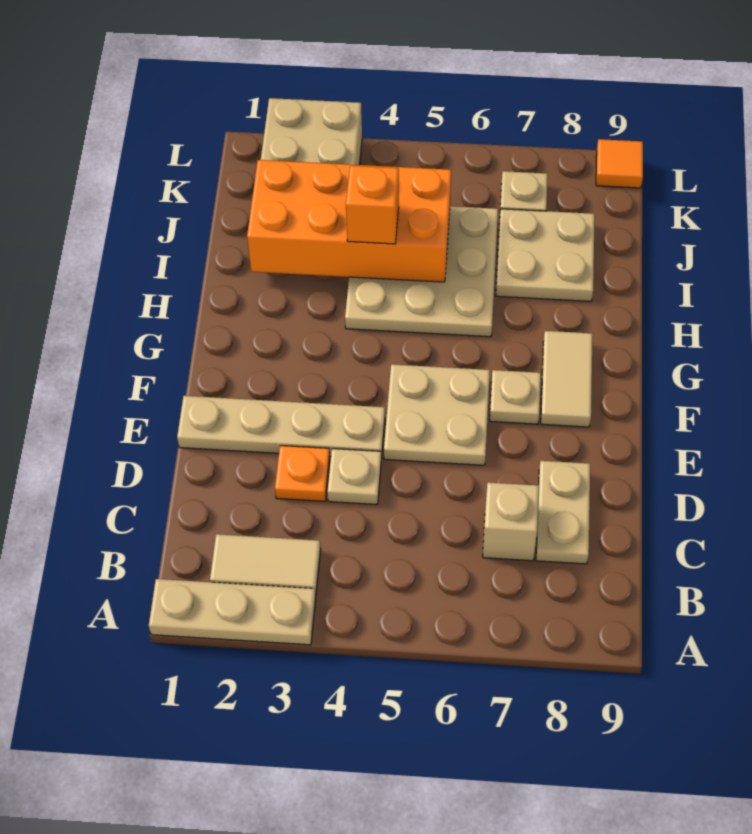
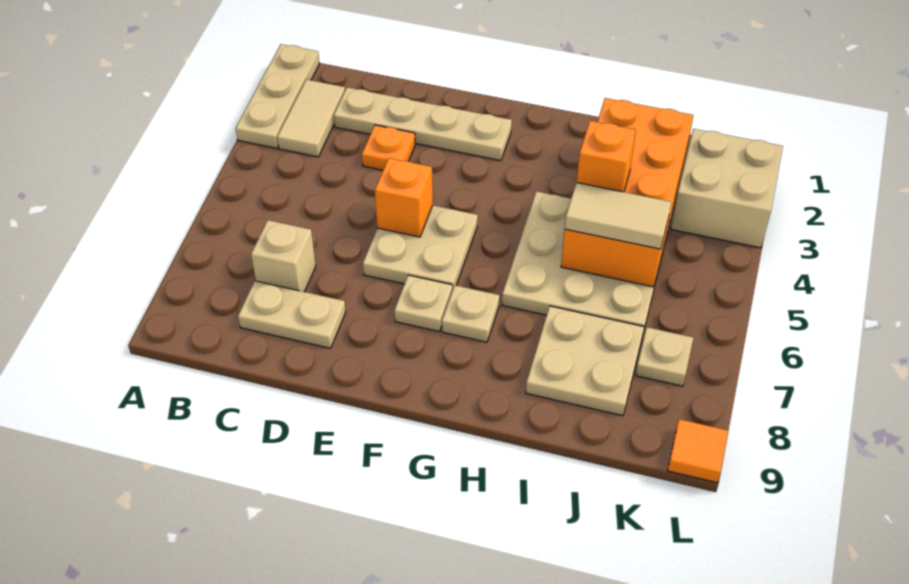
tan plate D4 level 1 -> tan plate G7 level 1
tan plate E1:E4 level 1 -> tan plate C2:F2 level 1
none -> orange brick E5 level 2
tan tile F8:G8 level 1 -> tan tile I5:J5 level 3

